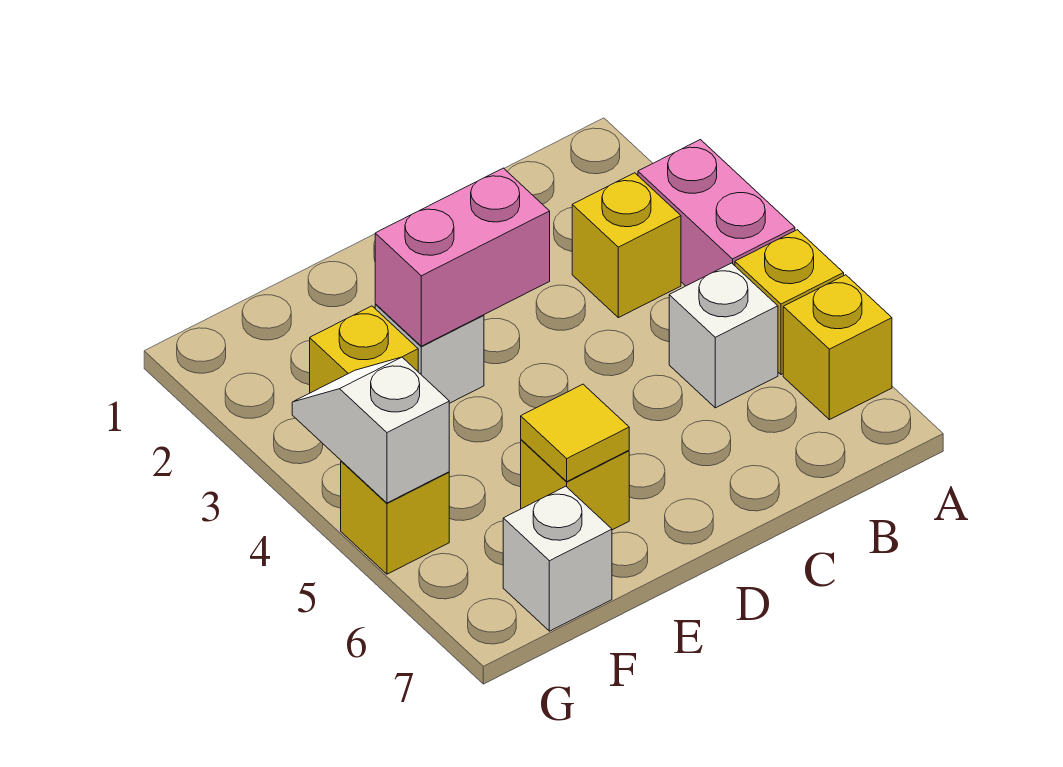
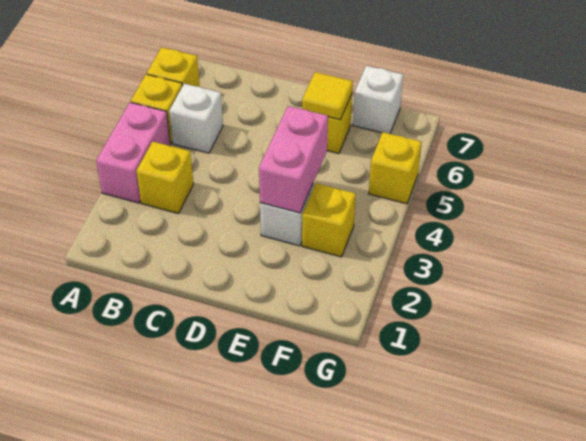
pink brick D3:E3 level 2 -> pink brick E3:E4 level 2
white slope G4:G5 level 2 top 5 -> none

